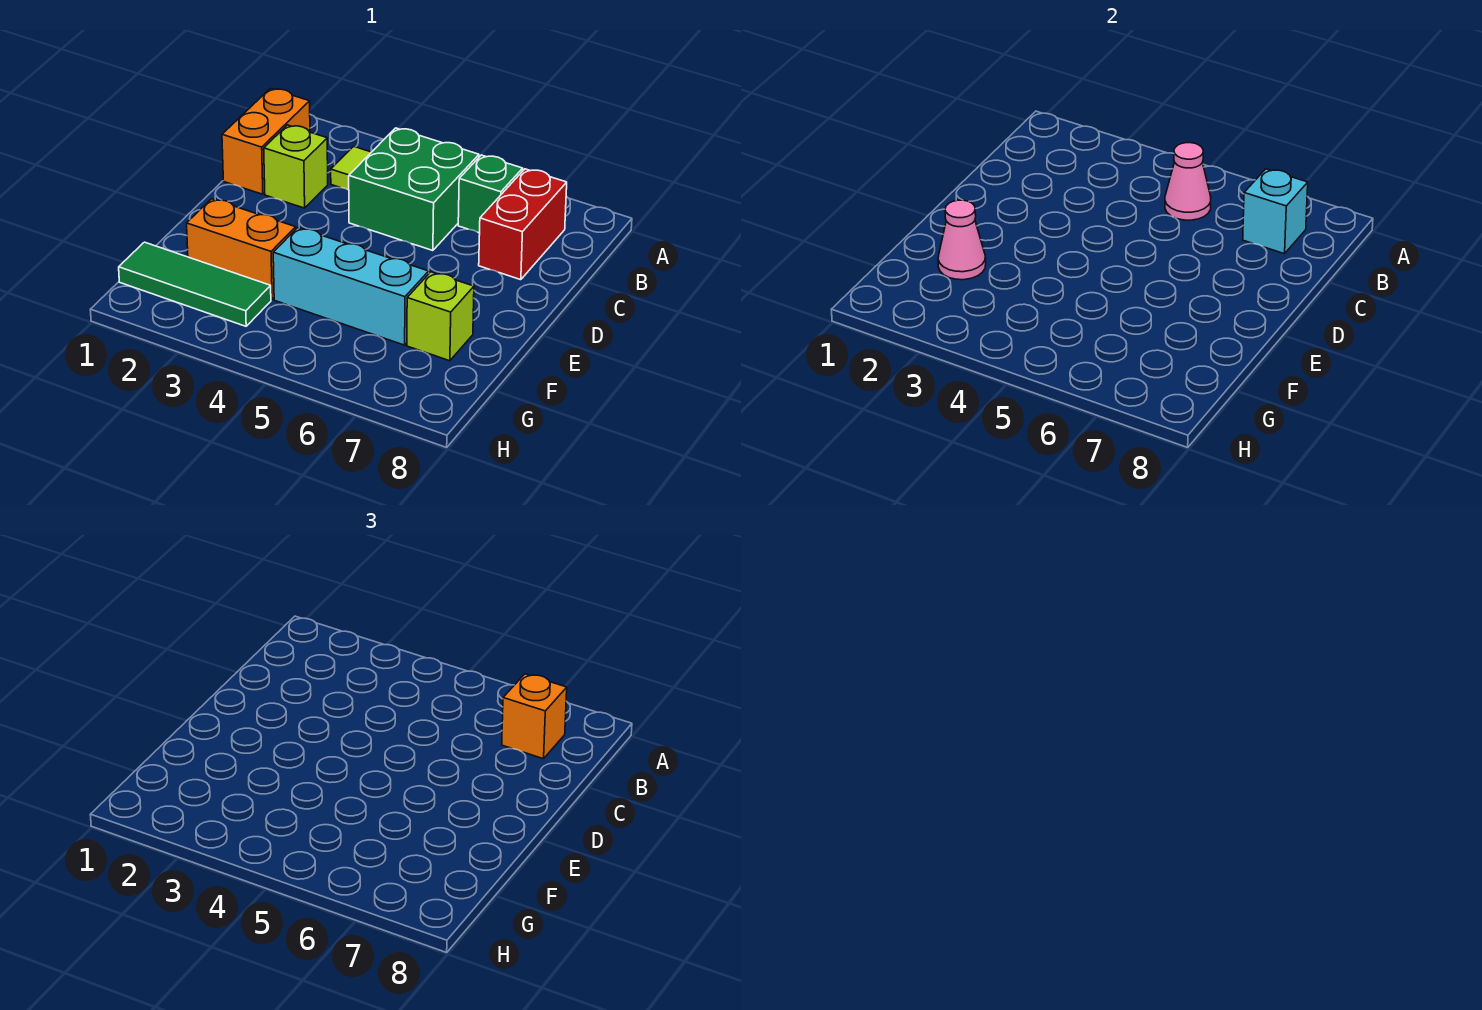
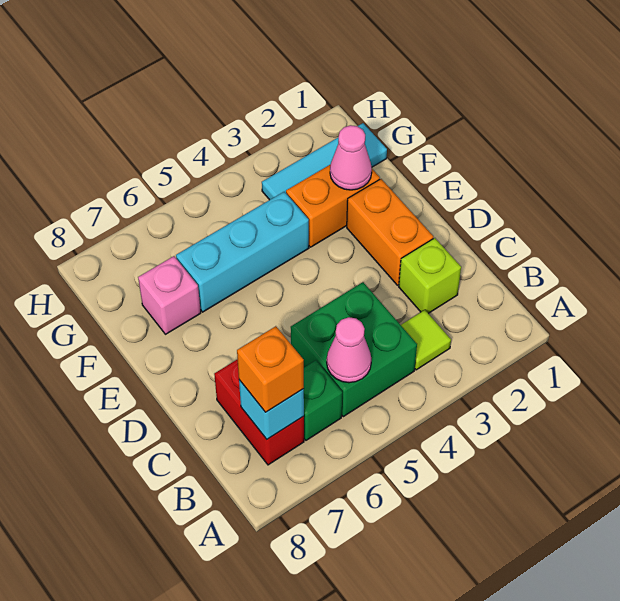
orange brick B1:C1 level 1 -> orange brick D2:E2 level 1
lime brick F7 level 1 -> pink brick F7 level 1
green tile G1:G3 level 1 -> cyan tile G1:G3 level 1

